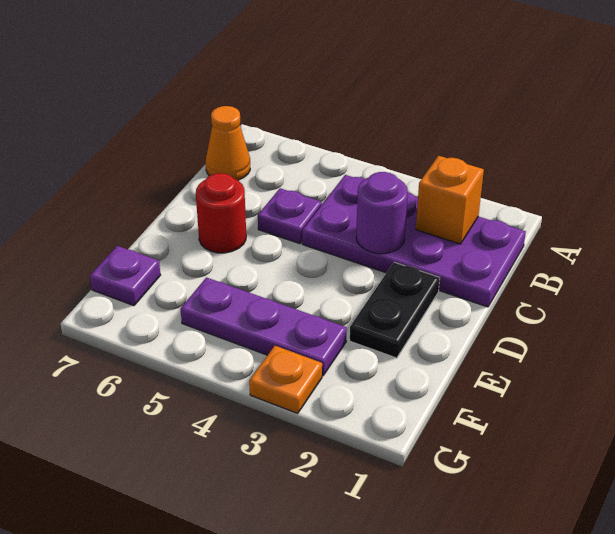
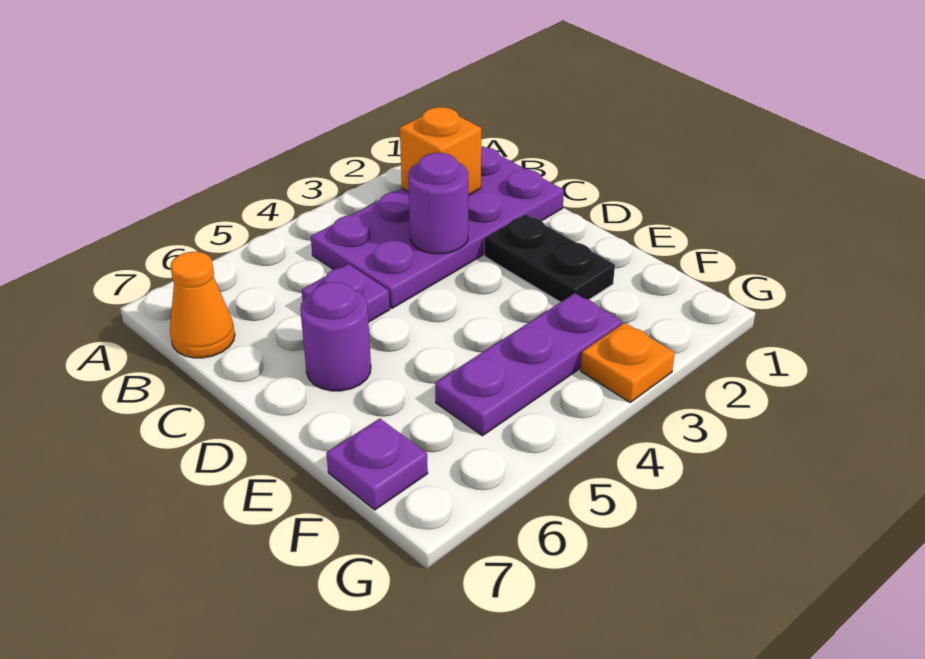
red round brick D6 level 1 -> purple round brick D6 level 1

